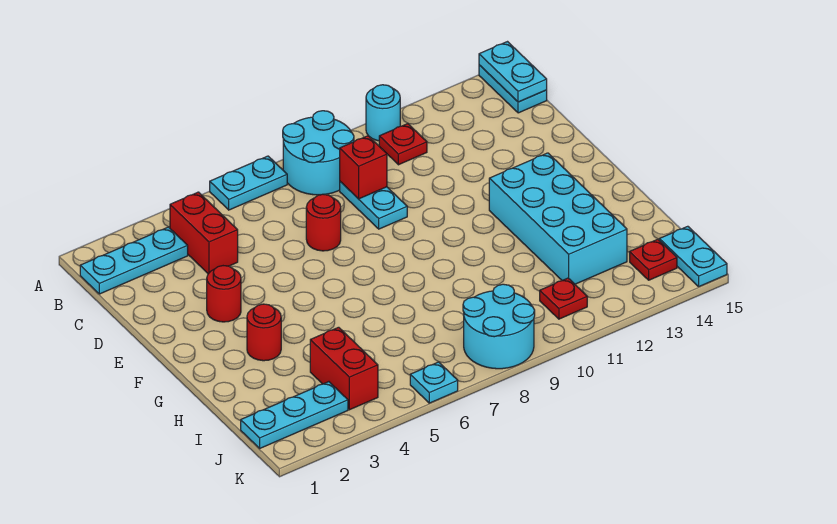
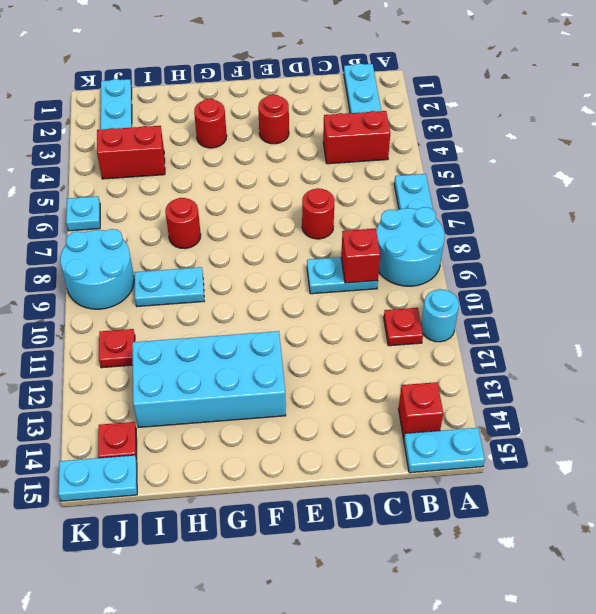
cyan plate A15:B15 level 2 -> cyan plate H9:I9 level 1
none -> red brick B14 level 1
none -> red round brick H7 level 1

